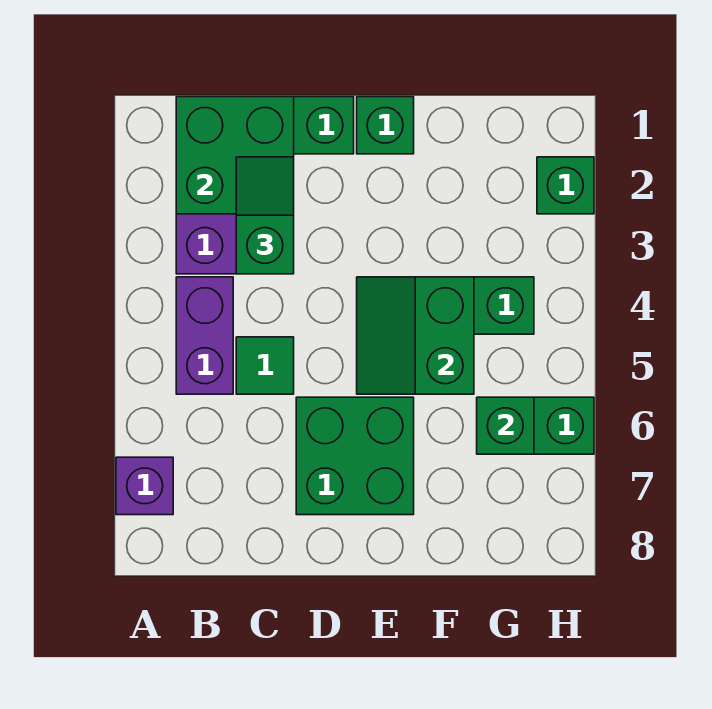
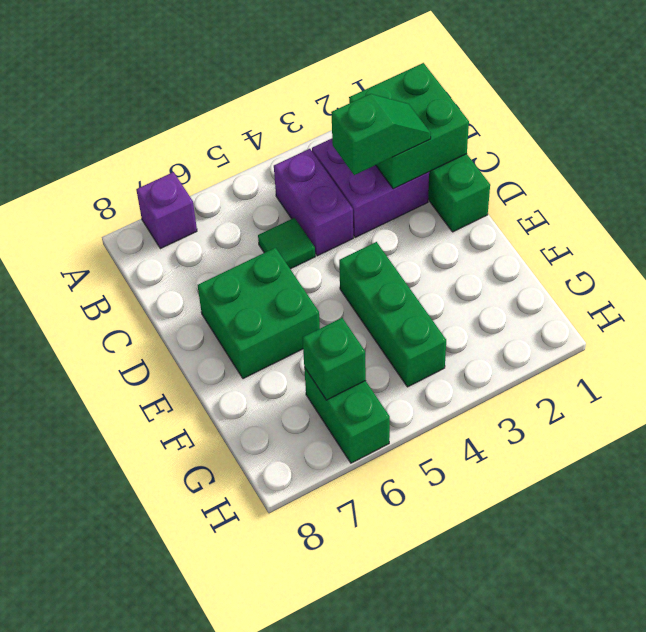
purple brick B4:B5 level 1 -> purple brick B4:C4 level 1
green brick E1 level 1 -> none
green slope E4:F5 level 2 top F -> none
green brick H2 level 1 -> none

